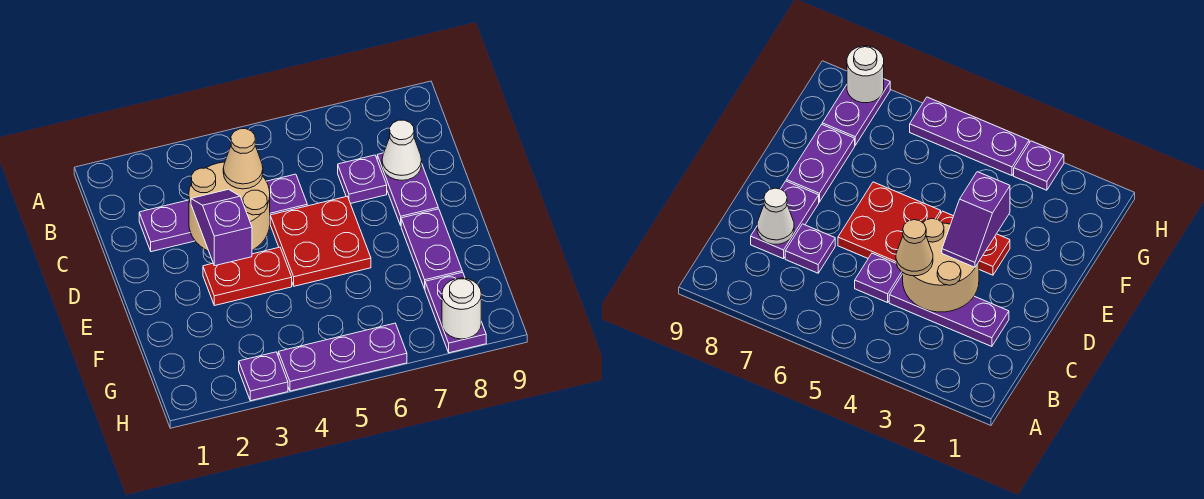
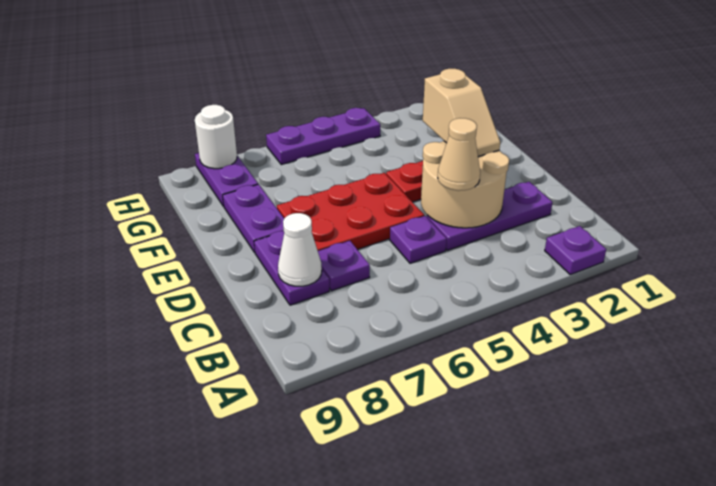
purple slope D3:E3 level 3 top E -> tan slope D3:E3 level 3 top E
red plate D5:E6 level 1 -> red plate D5:E7 level 1
purple plate H3 level 1 -> purple plate A2 level 1

